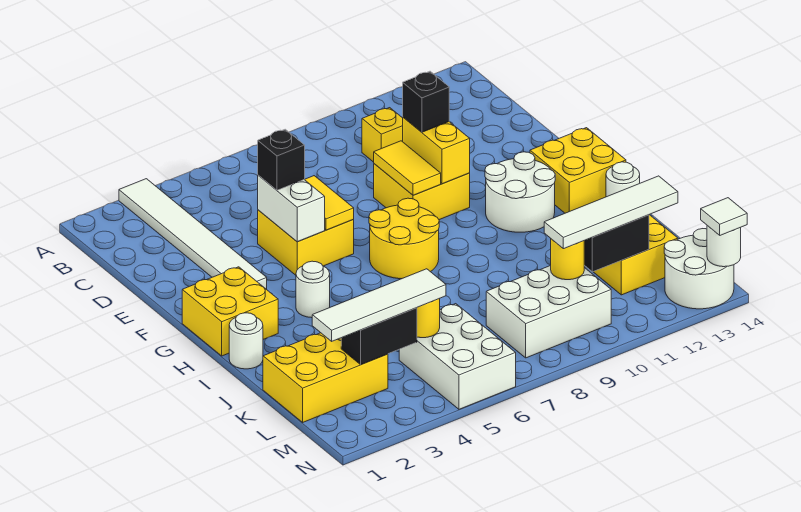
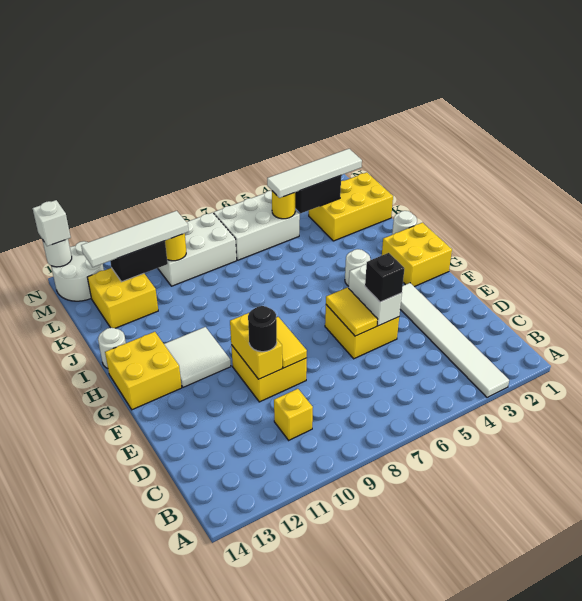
black brick E10 level 3 -> black round brick E10 level 3
yellow round brick G7:H8 level 1 -> none
white round brick G11:H12 level 1 -> white tile G11:H12 level 1
white brick L5:N6 level 1 -> white brick L5:M7 level 1
white tile N14 level 3 -> white brick N14 level 3

